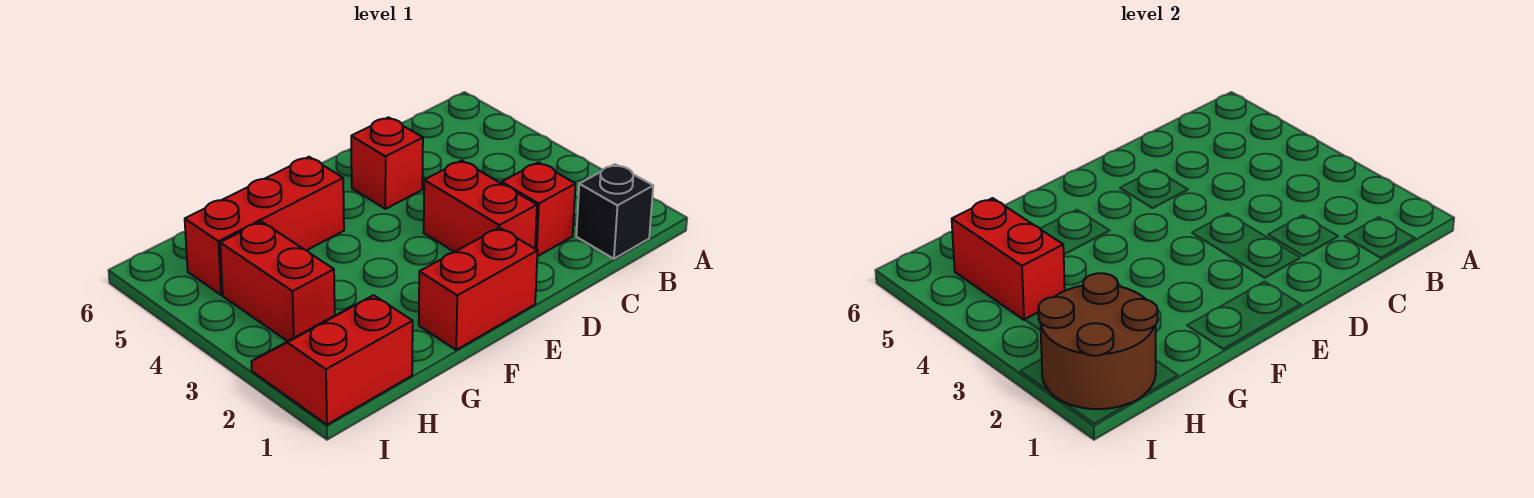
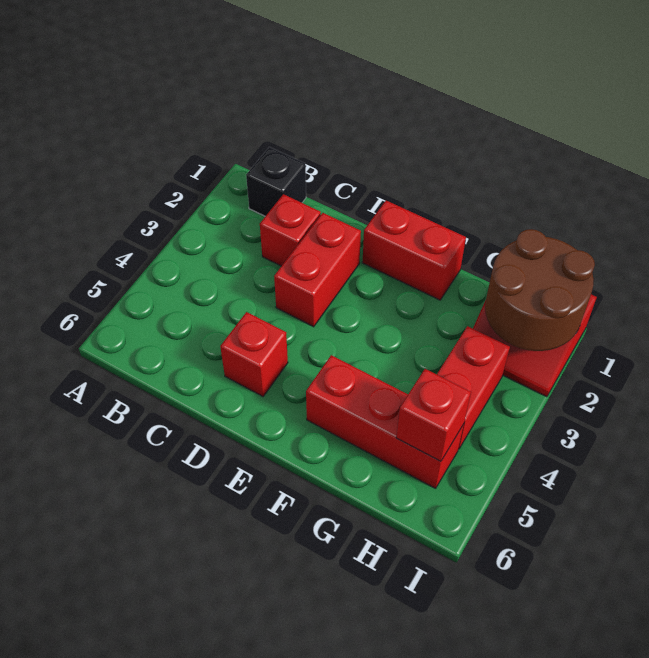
red brick H4:H5 level 2 -> red brick H5 level 2

